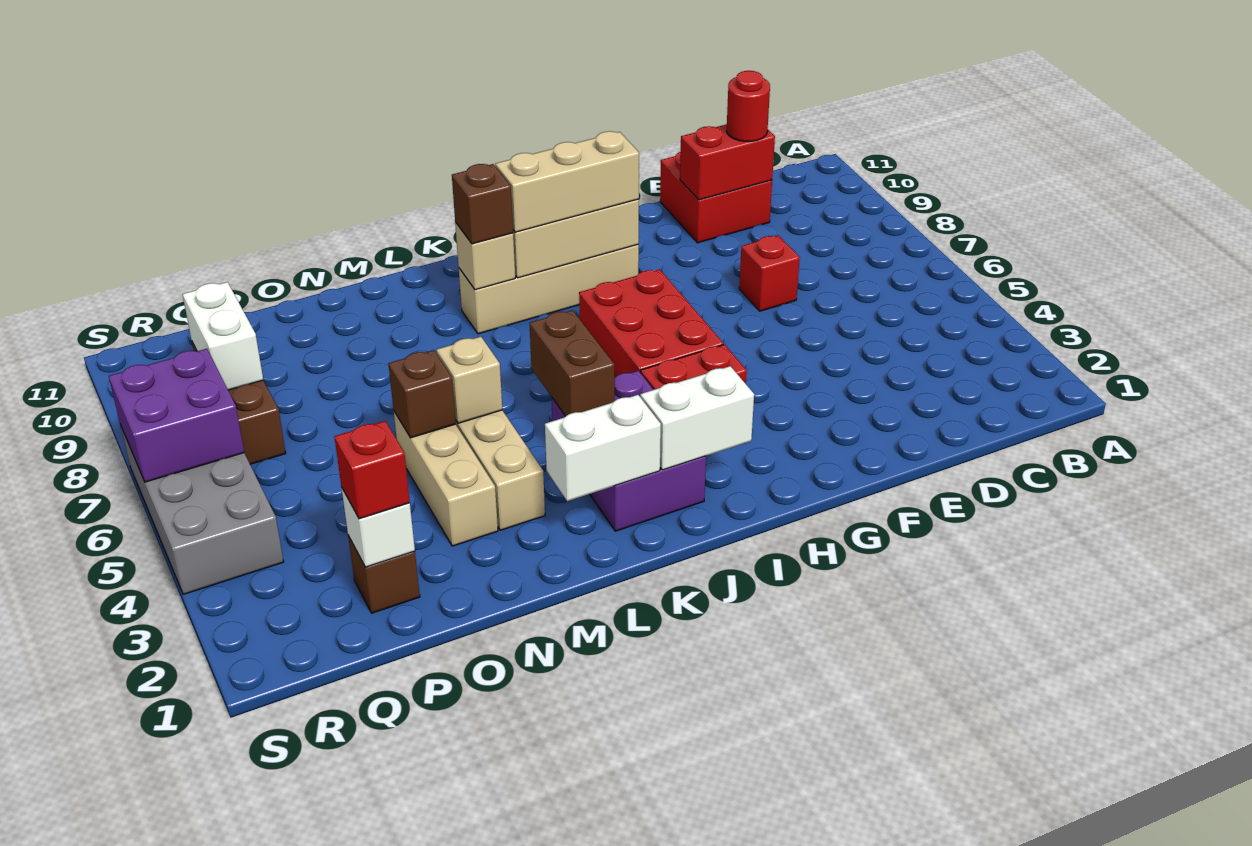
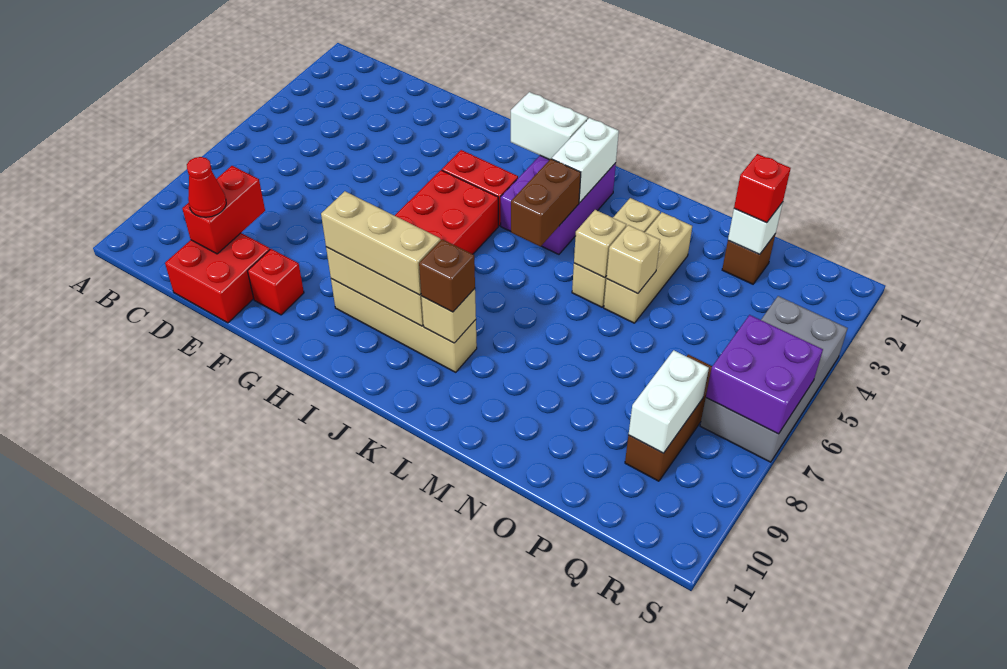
red brick D10:E10 level 2 -> red brick D9:D10 level 2
red round brick D10 level 3 -> red cone D10 level 3
red brick E7 level 1 -> red brick F10 level 1
white brick K2:L2 level 2 -> white brick K2:K3 level 2
brown brick N5 level 2 -> tan brick N5 level 2

